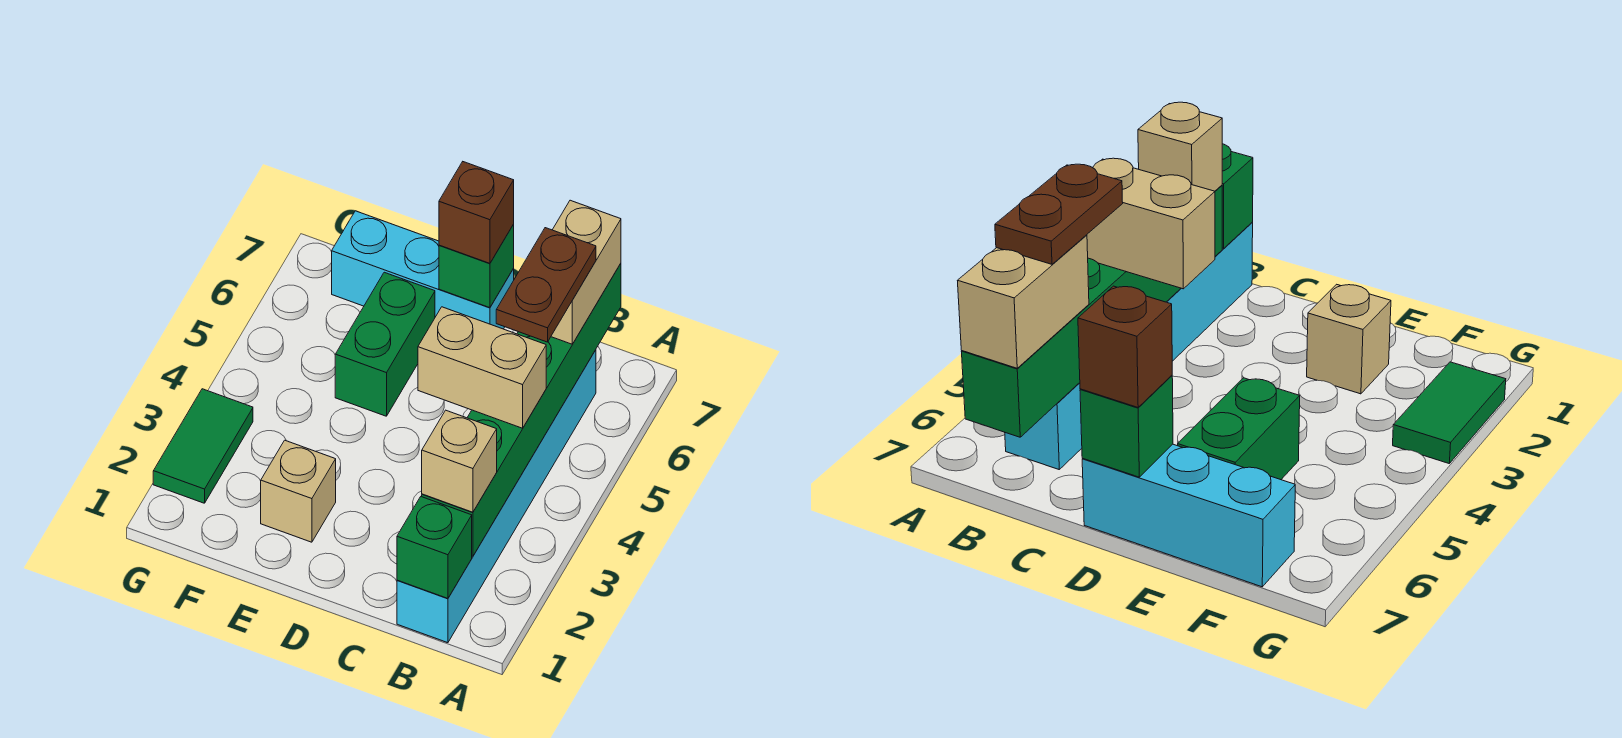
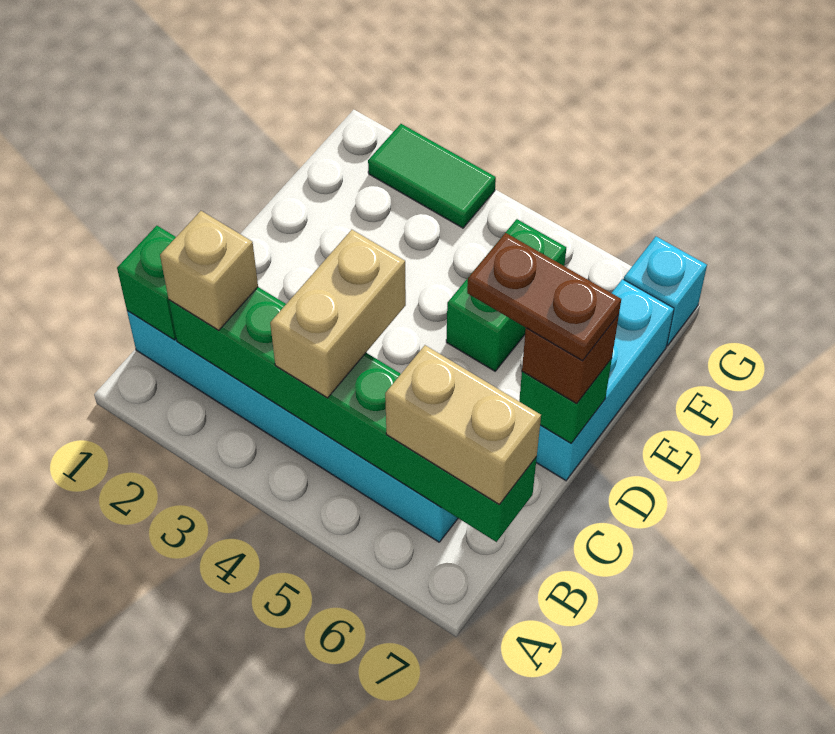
brown plate B5:B6 level 4 -> brown plate D6:D7 level 4
tan brick E2 level 1 -> none
green brick E5:E6 level 1 -> green brick E5:F5 level 1
none -> cyan brick G7 level 1

